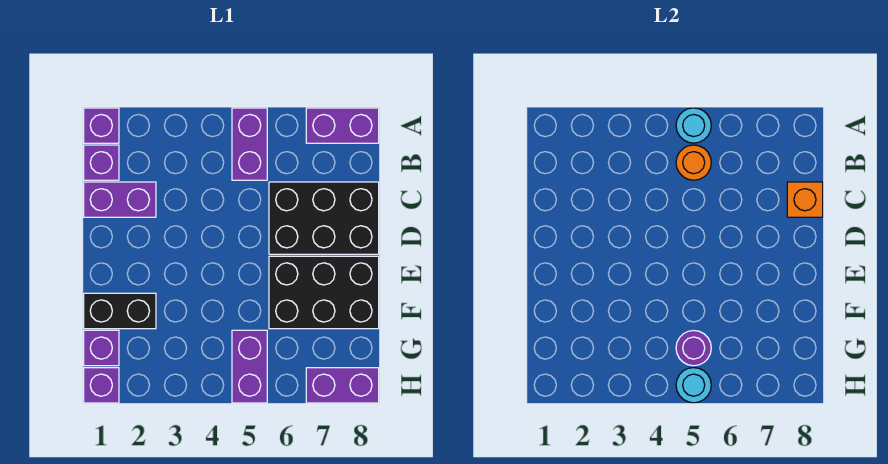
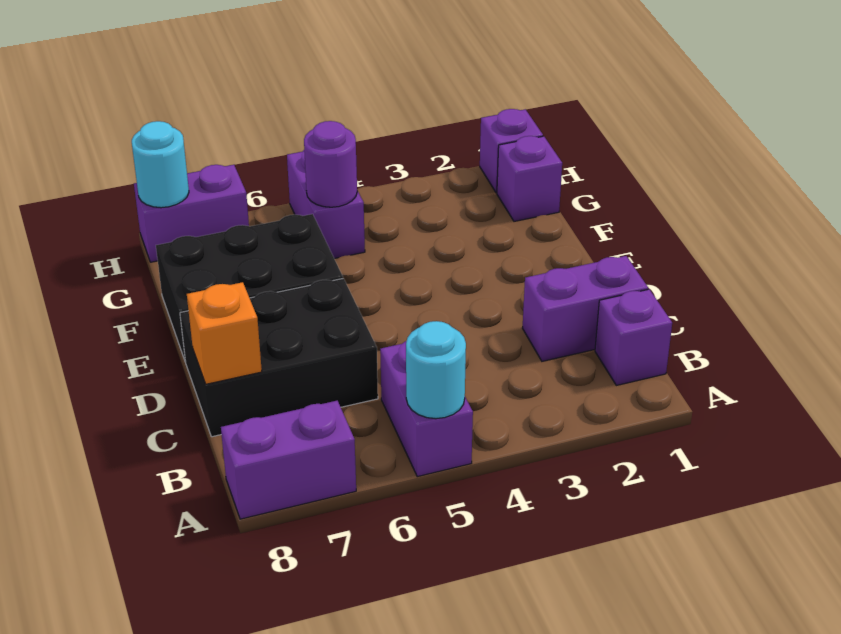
purple brick A1 level 1 -> none
orange round brick B5 level 2 -> none
black brick F1:F2 level 1 -> none
cyan round brick H5 level 2 -> cyan round brick H8 level 2

